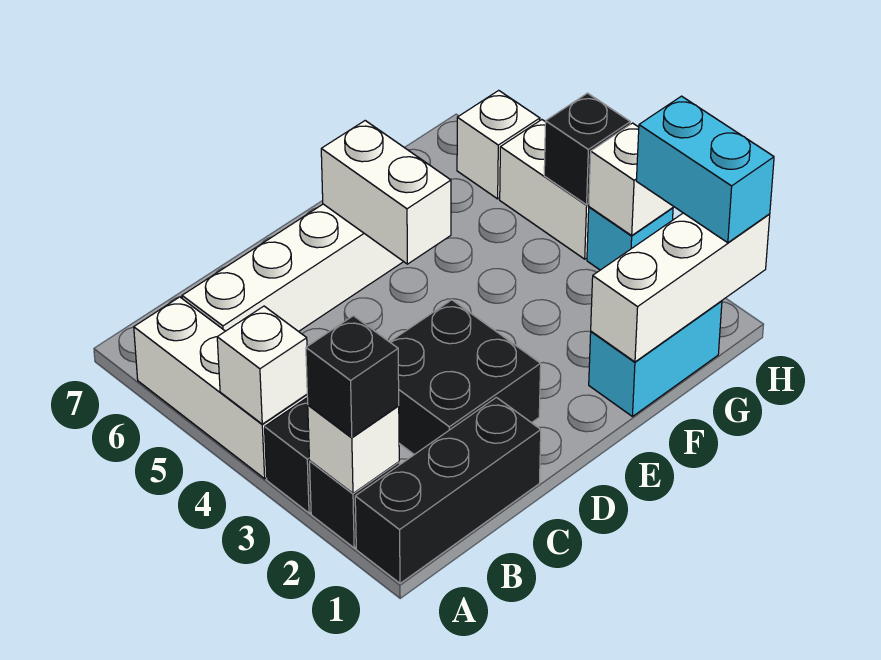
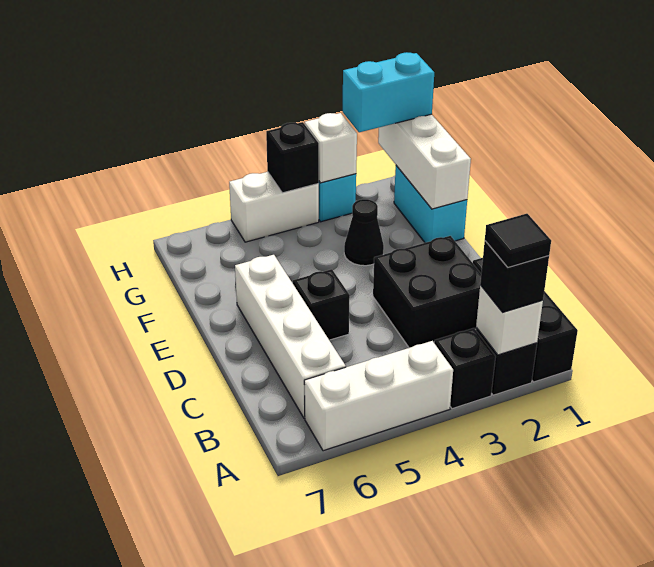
none -> black tile A2 level 4
white brick A4 level 2 -> none
none -> black brick D5 level 1
white brick E5:E6 level 2 -> none
none -> black cone F3 level 1
white brick H6 level 1 -> none

